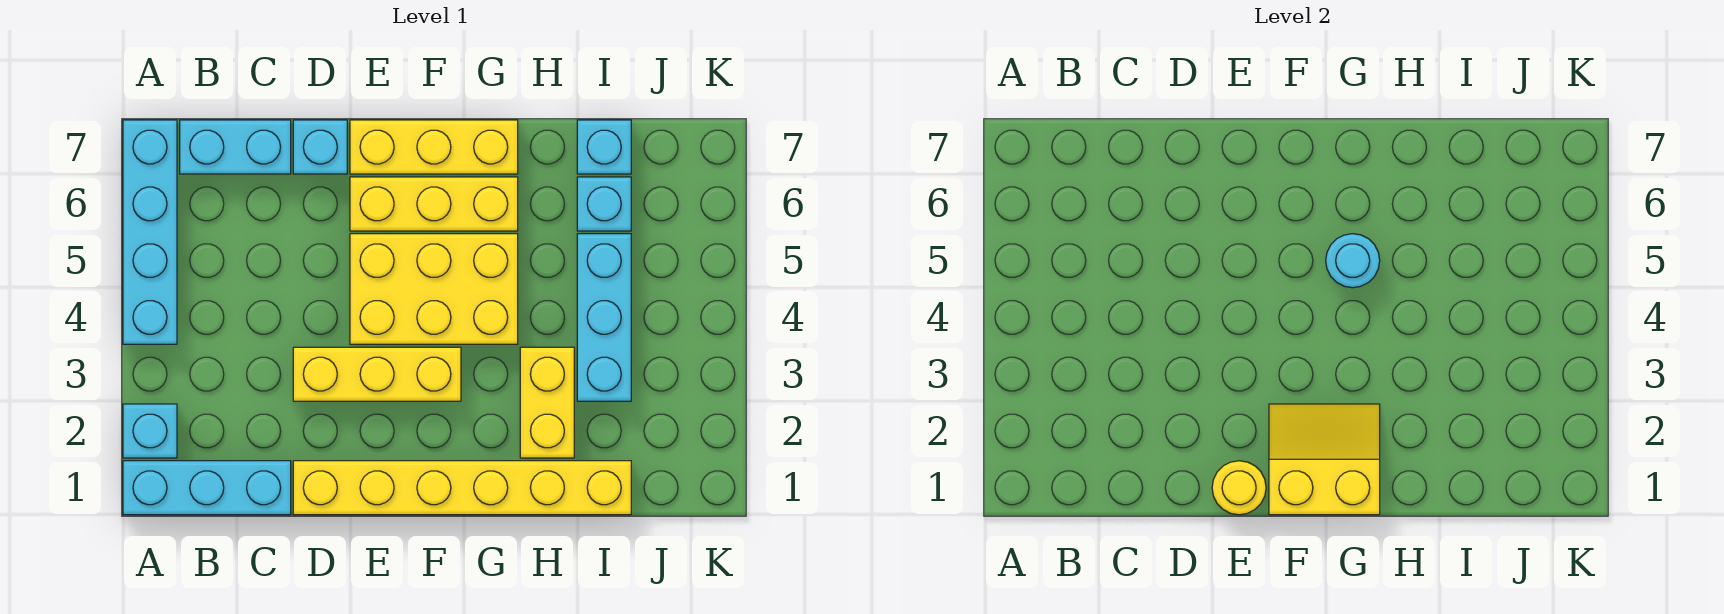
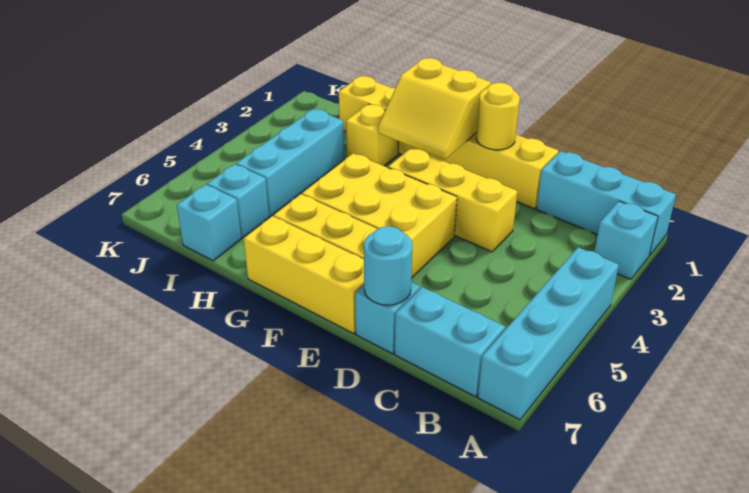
cyan round brick G5 level 2 -> cyan round brick D7 level 2
yellow brick H2:H3 level 1 -> yellow brick H2 level 1

